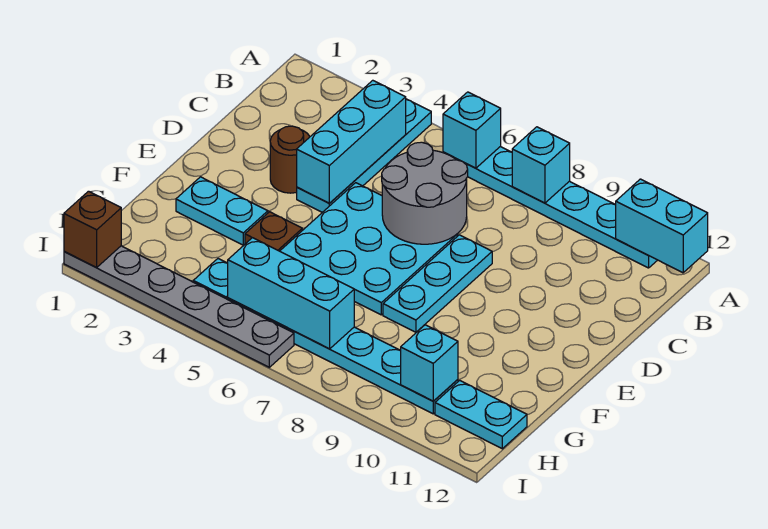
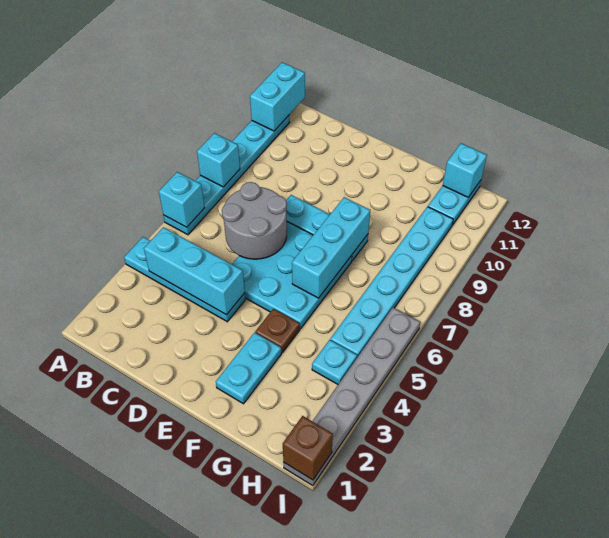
brown round brick D3 level 1 -> none
cyan brick H5:H7 level 2 -> cyan brick F6:F8 level 2
cyan brick H10 level 2 -> cyan brick H12 level 2

